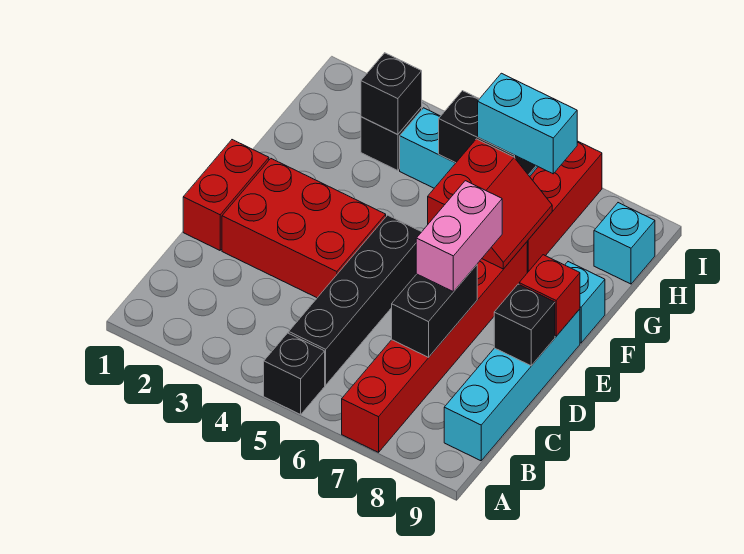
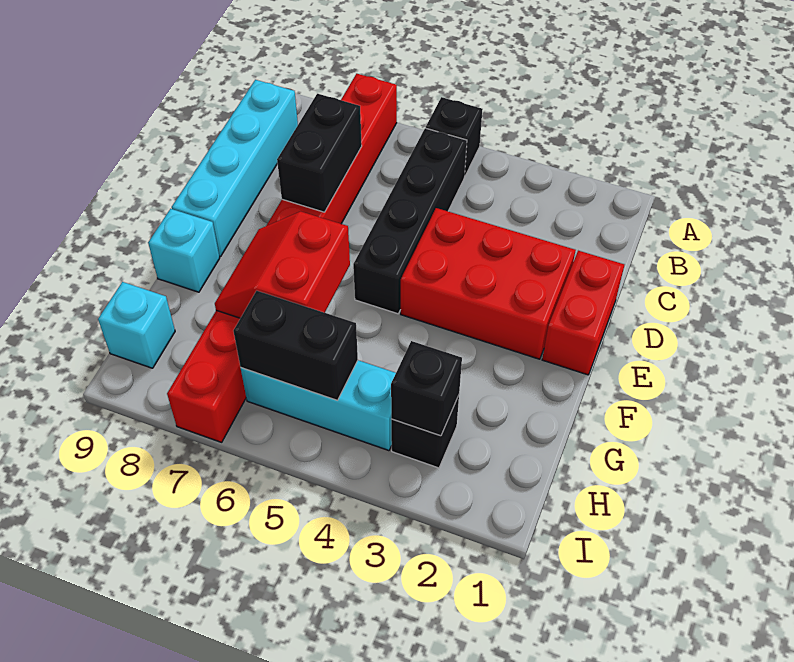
pink brick D7:E7 level 3 -> none
black brick D9 level 2 -> none
red brick E9 level 2 -> none
cyan brick H6:H7 level 3 -> none

